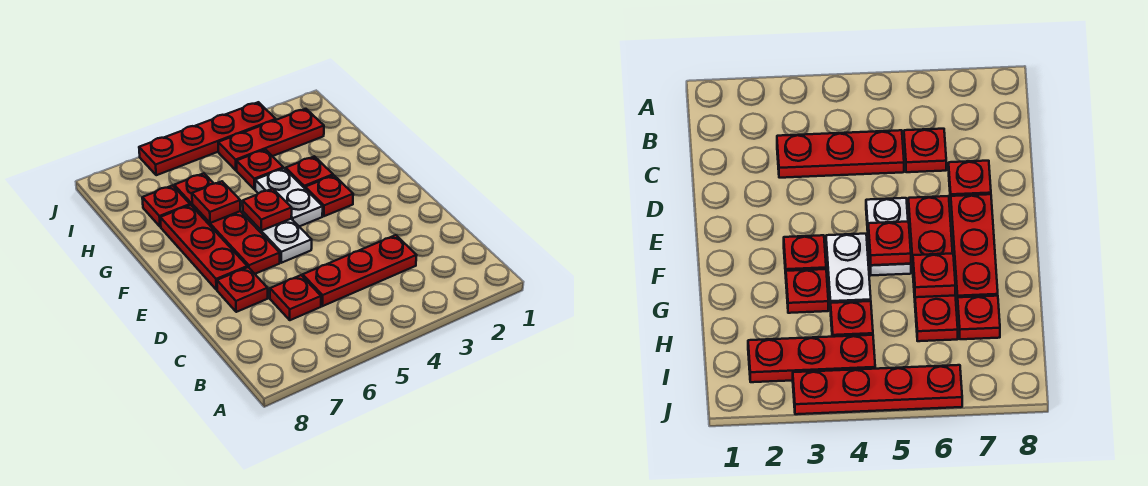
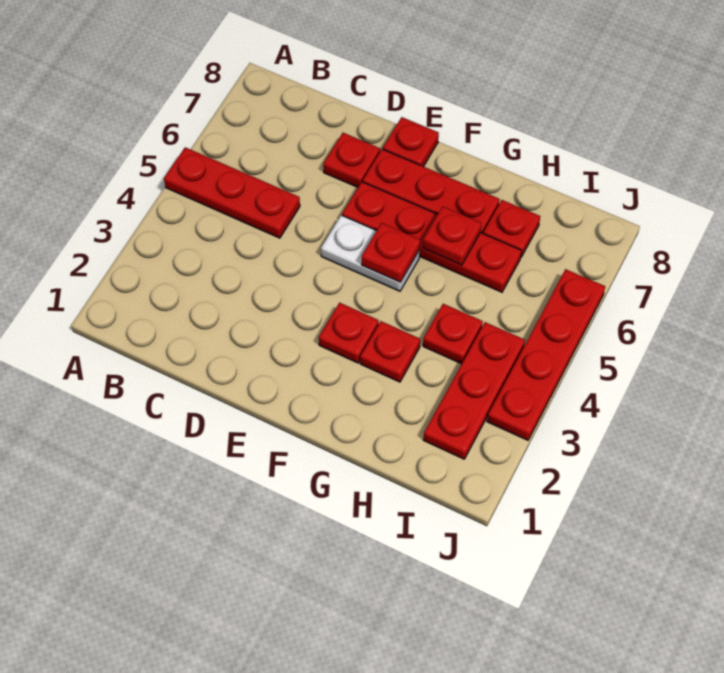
red plate C3:C5 level 1 -> red plate A5:C5 level 1
red plate C6 level 1 -> red plate E8 level 1
white plate F4:G4 level 1 -> none

